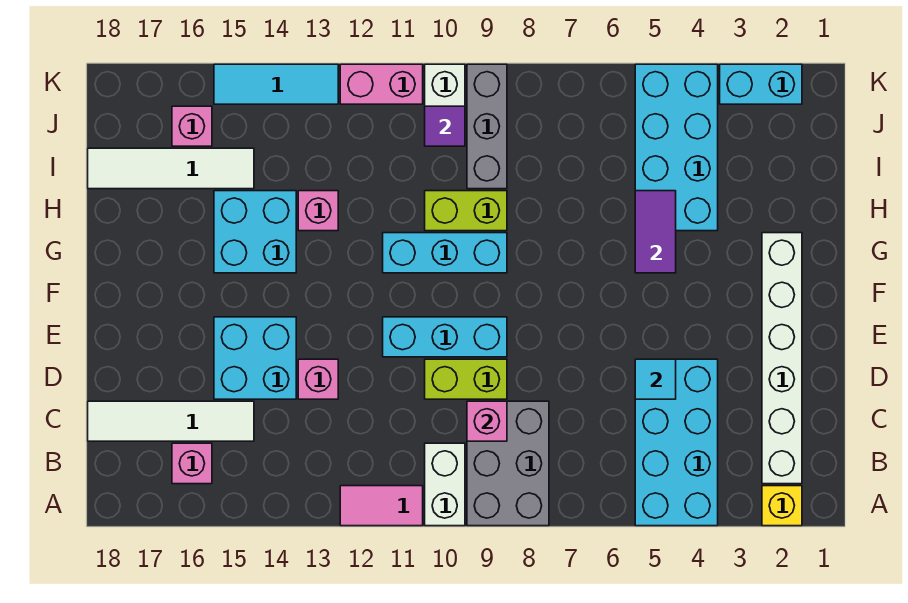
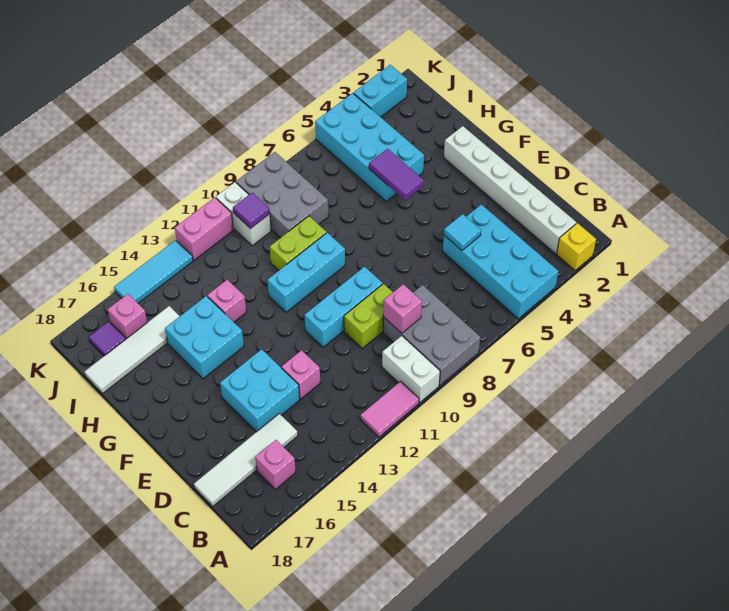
grey brick I9:K9 level 1 -> grey brick I8:K9 level 1
none -> purple tile J17 level 1

